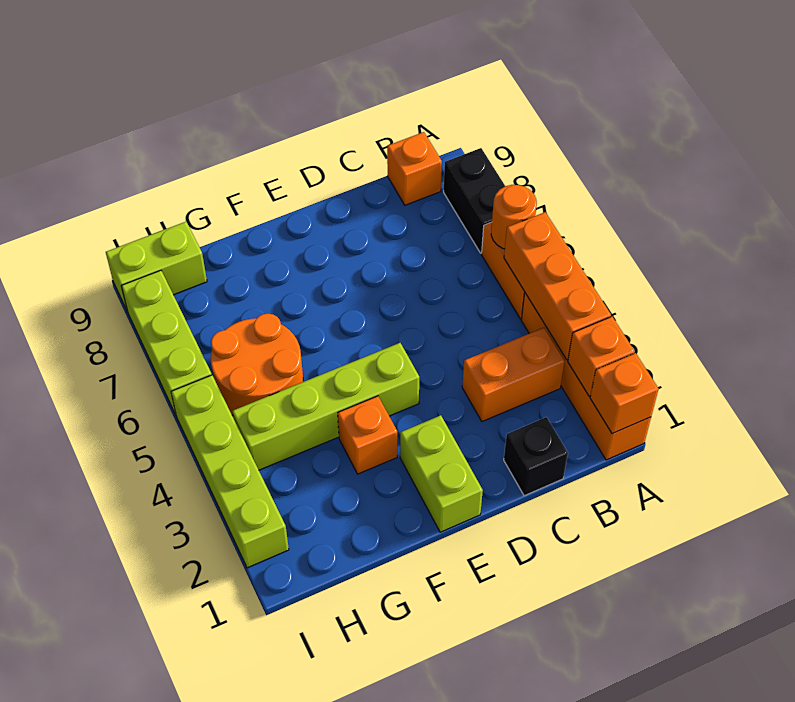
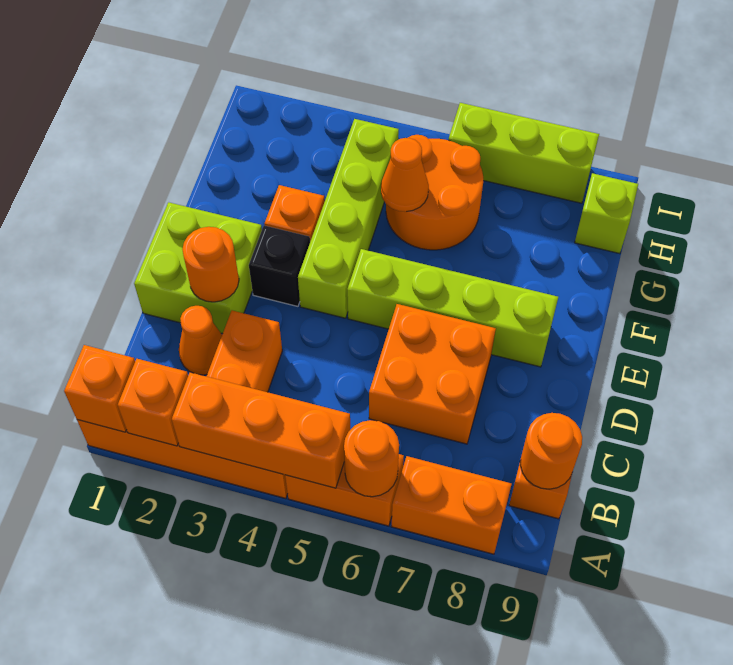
black brick A7:A8 level 1 -> orange brick A7:A8 level 1
none -> orange round brick B9 level 2
black brick C1 level 1 -> black brick E3 level 1
none -> orange cone C2 level 1
none -> orange brick C6:D7 level 1
none -> orange round brick D2 level 2
lime brick E1:E2 level 1 -> lime brick D1:E2 level 1
none -> orange cone G5 level 2
lime brick H9:I9 level 1 -> lime brick H9 level 1
lime brick I2:I5 level 1 -> lime brick E5:E8 level 1

